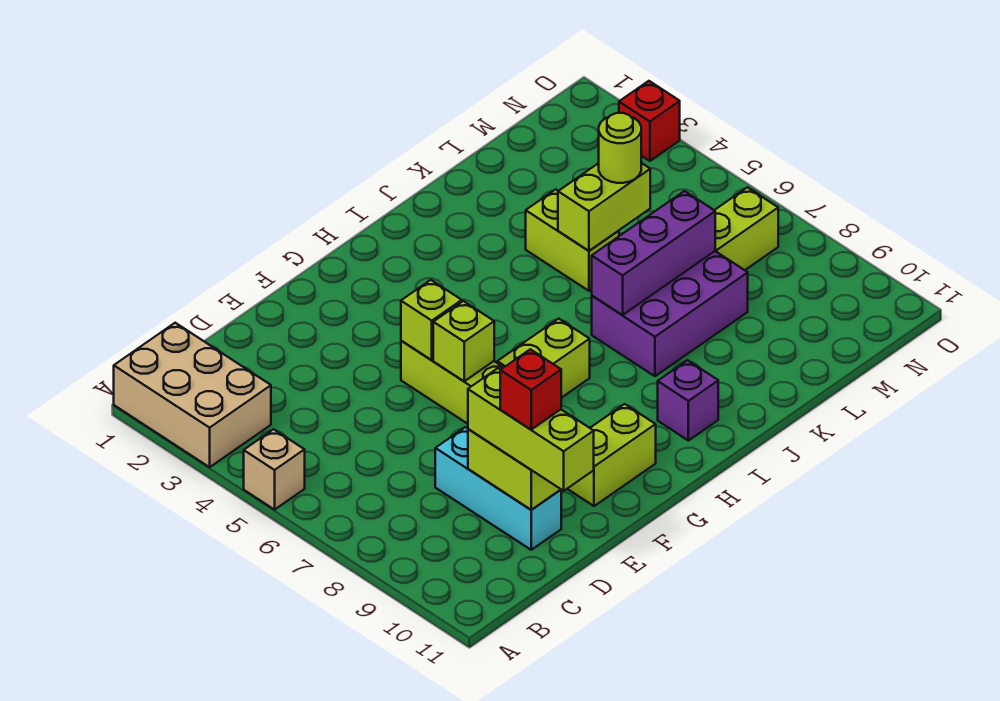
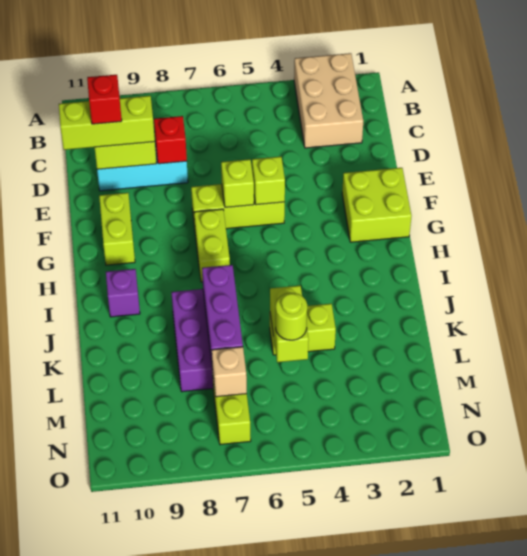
tan brick A1:B3 level 1 -> tan brick A2:C3 level 1
tan brick A5 level 1 -> tan brick M7 level 2
none -> lime brick F1:G2 level 1
red brick O3 level 1 -> red brick D8 level 2

